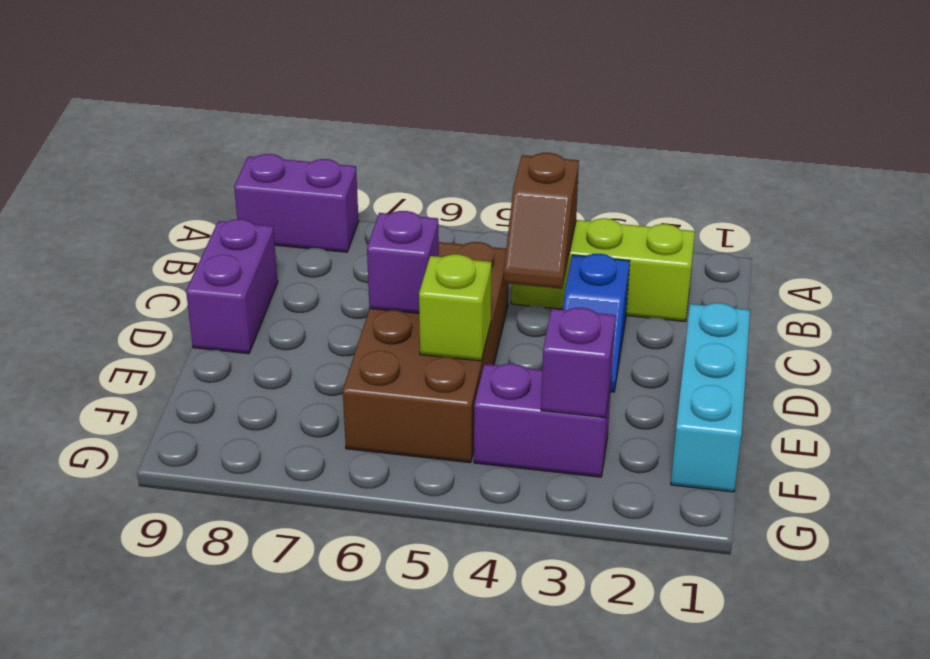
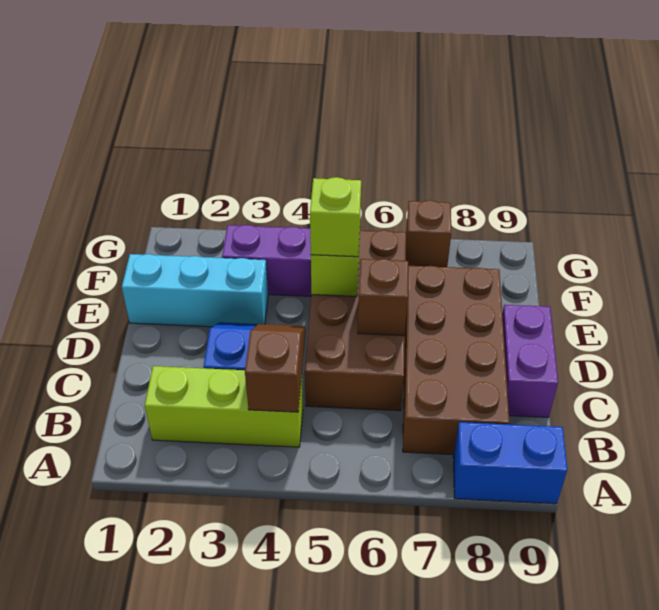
purple brick A8:A9 level 1 -> blue brick A8:A9 level 1
none -> brown brick B7:E8 level 1
cyan brick D1:F1 level 1 -> cyan brick E1:E3 level 1
purple brick D6 level 2 -> brown brick D6 level 2
none -> lime brick E5 level 3
purple brick F3 level 2 -> none
none -> brown brick G7 level 1

